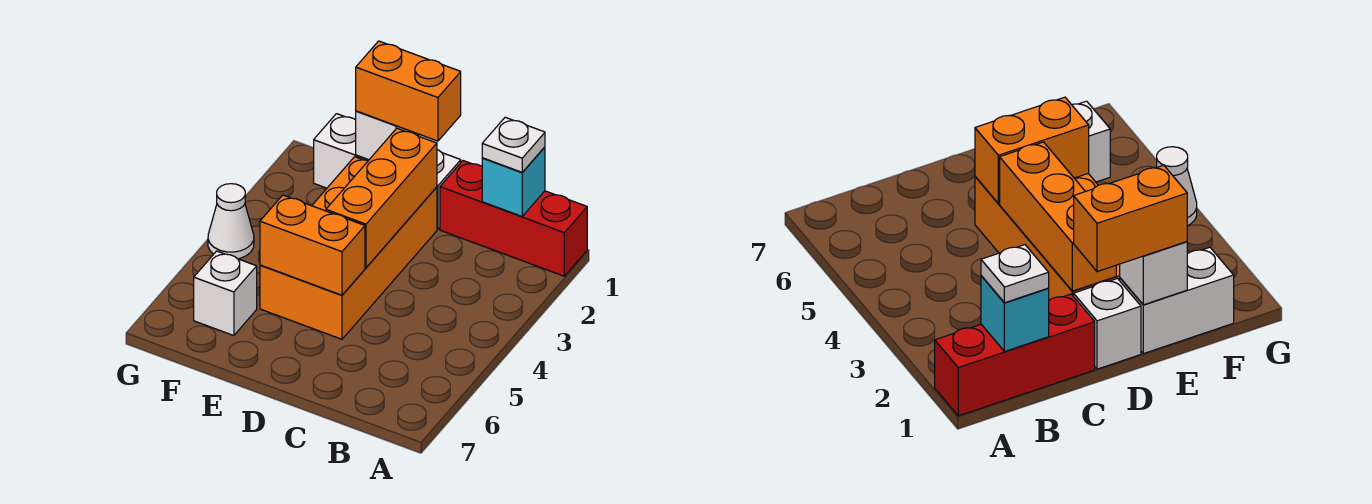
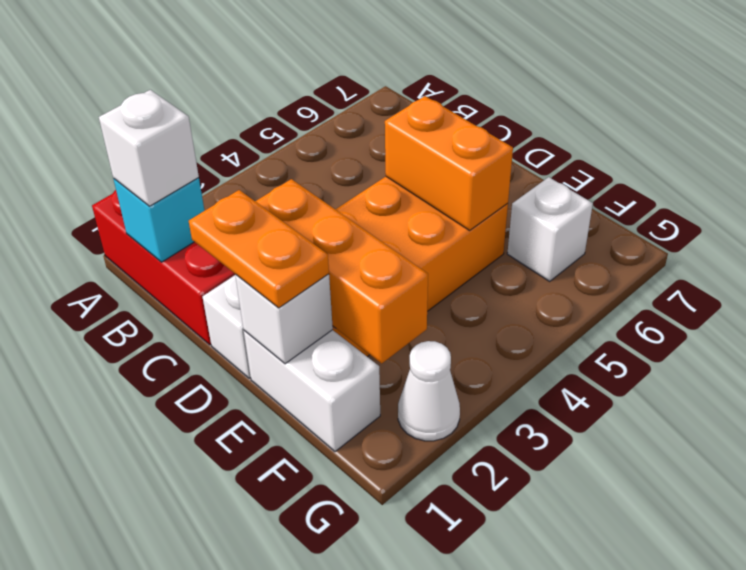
white plate B1 level 3 -> white brick B1 level 3
orange brick D1:E1 level 3 -> orange plate D1:E1 level 3
orange brick D2:D4 level 2 -> orange brick D2:F2 level 2
white cone G4 level 1 -> white cone G2 level 1

